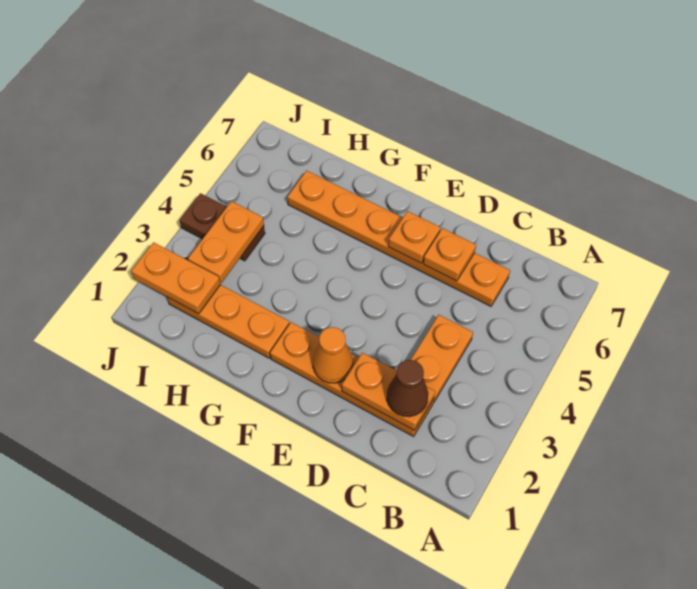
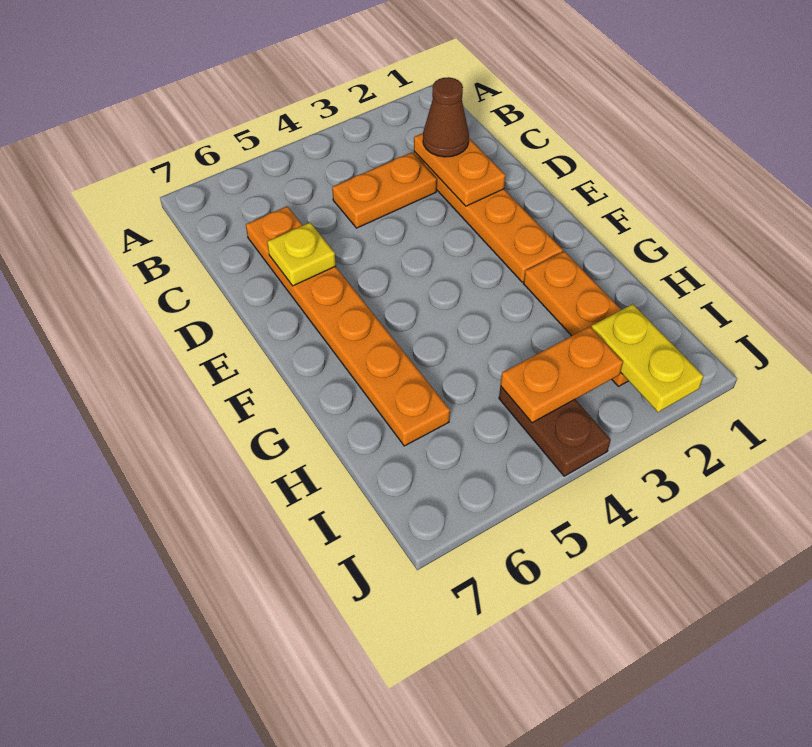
orange plate D6 level 2 -> yellow plate D6 level 2
orange cone E2 level 2 -> none
orange plate E6 level 2 -> none
orange plate I2:J2 level 2 -> yellow plate I2:J2 level 2

